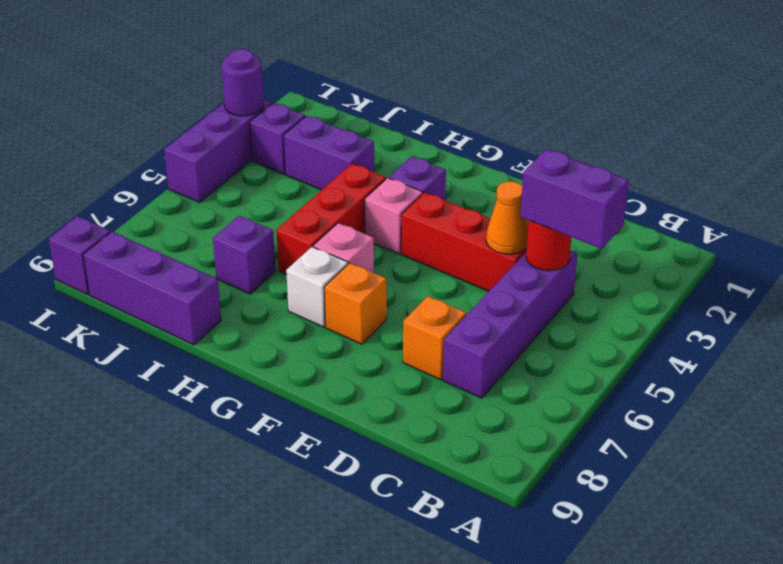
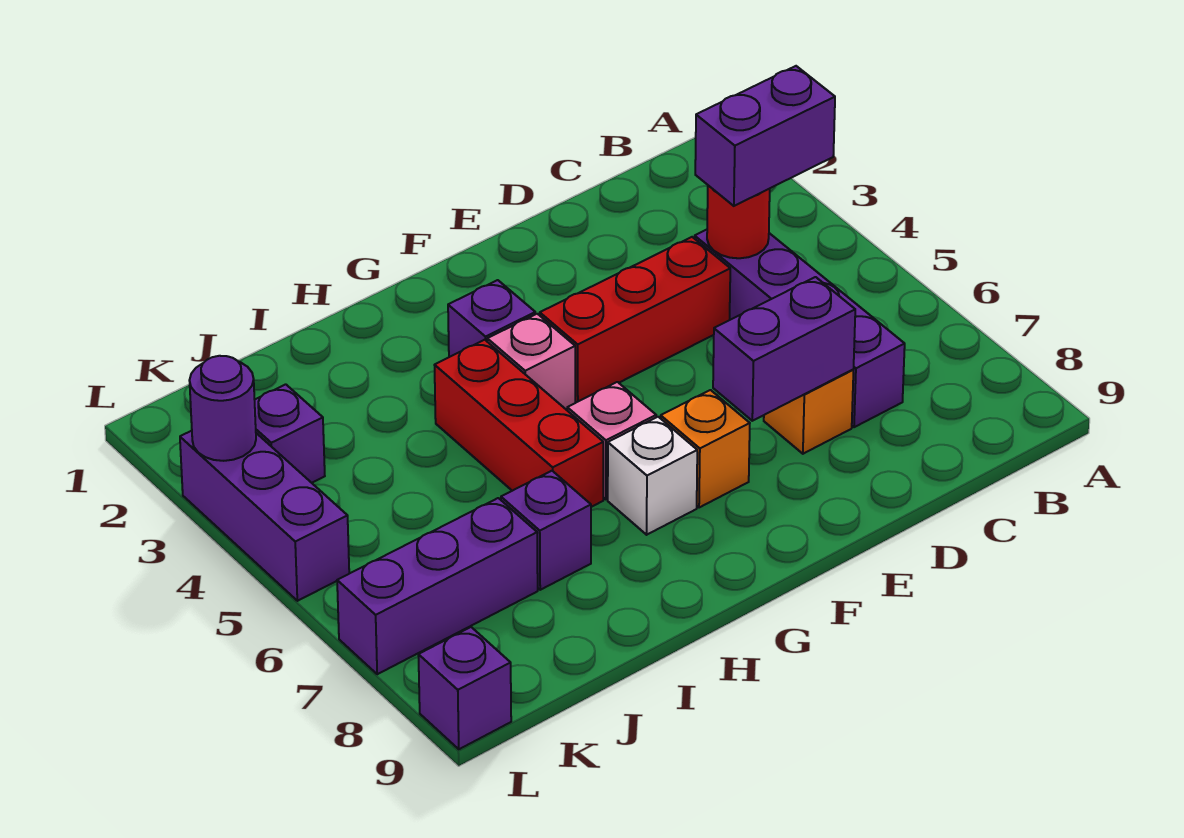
orange cone D4 level 2 -> none
purple brick I3:J3 level 1 -> purple brick D7:E7 level 2
purple brick I9:K9 level 1 -> purple brick J7:L7 level 1

